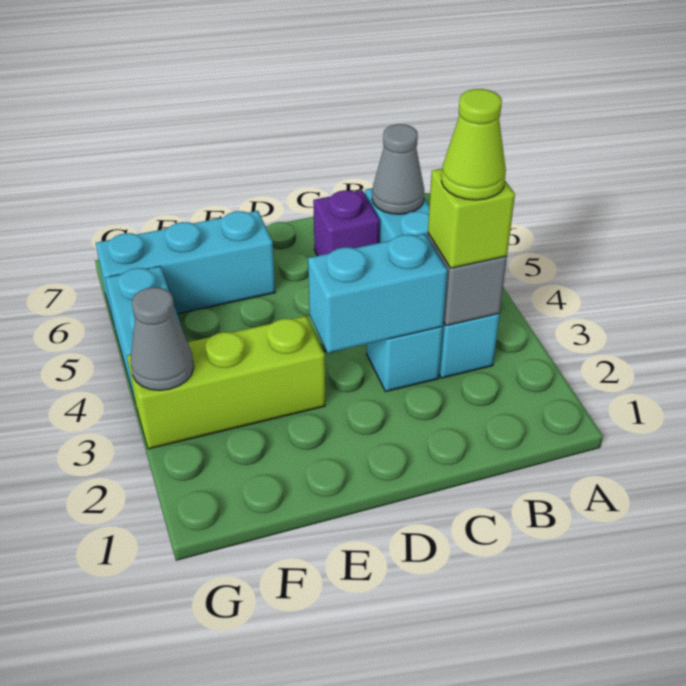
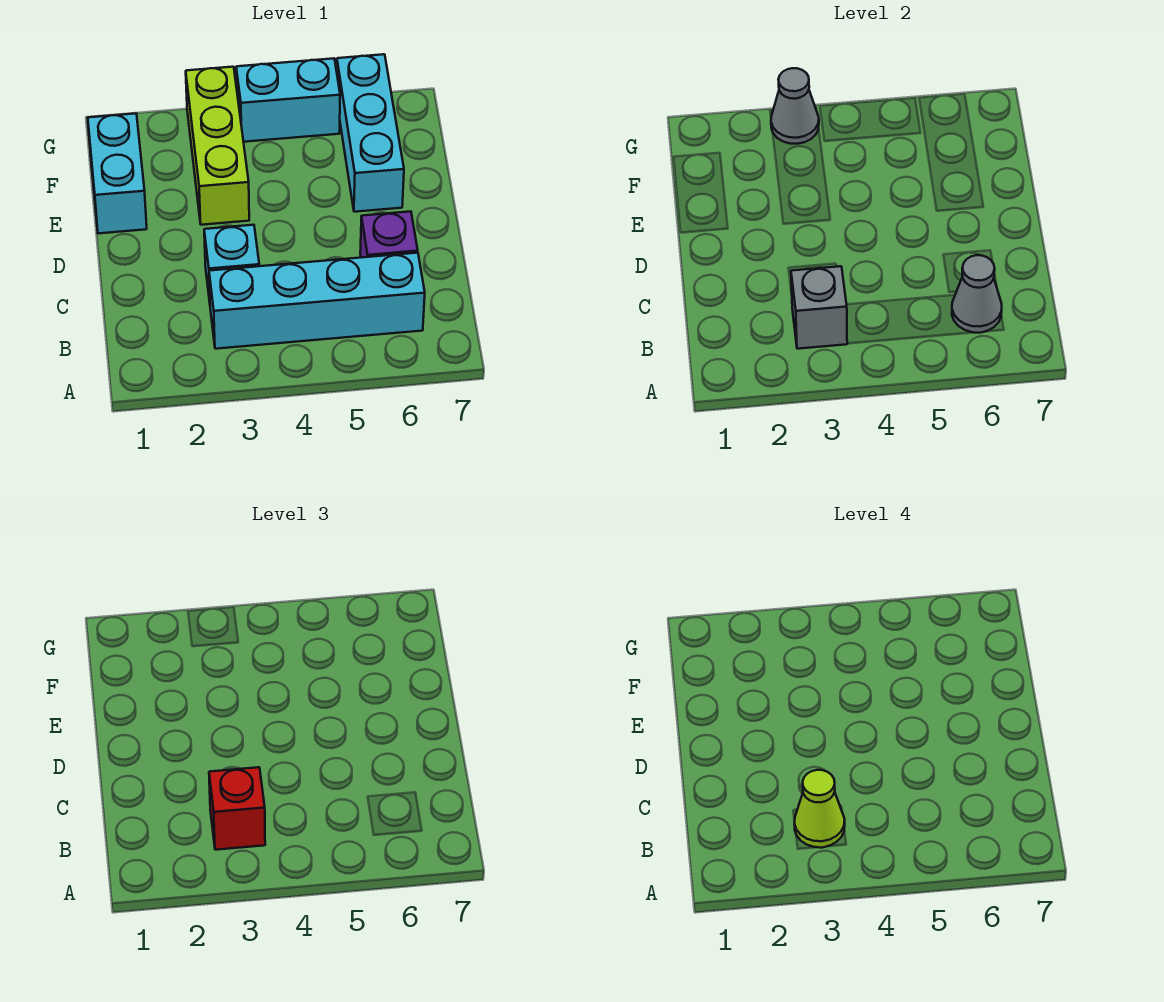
lime brick B3 level 3 -> red brick B3 level 3
cyan brick C3:D3 level 2 -> cyan brick E1:F1 level 1

